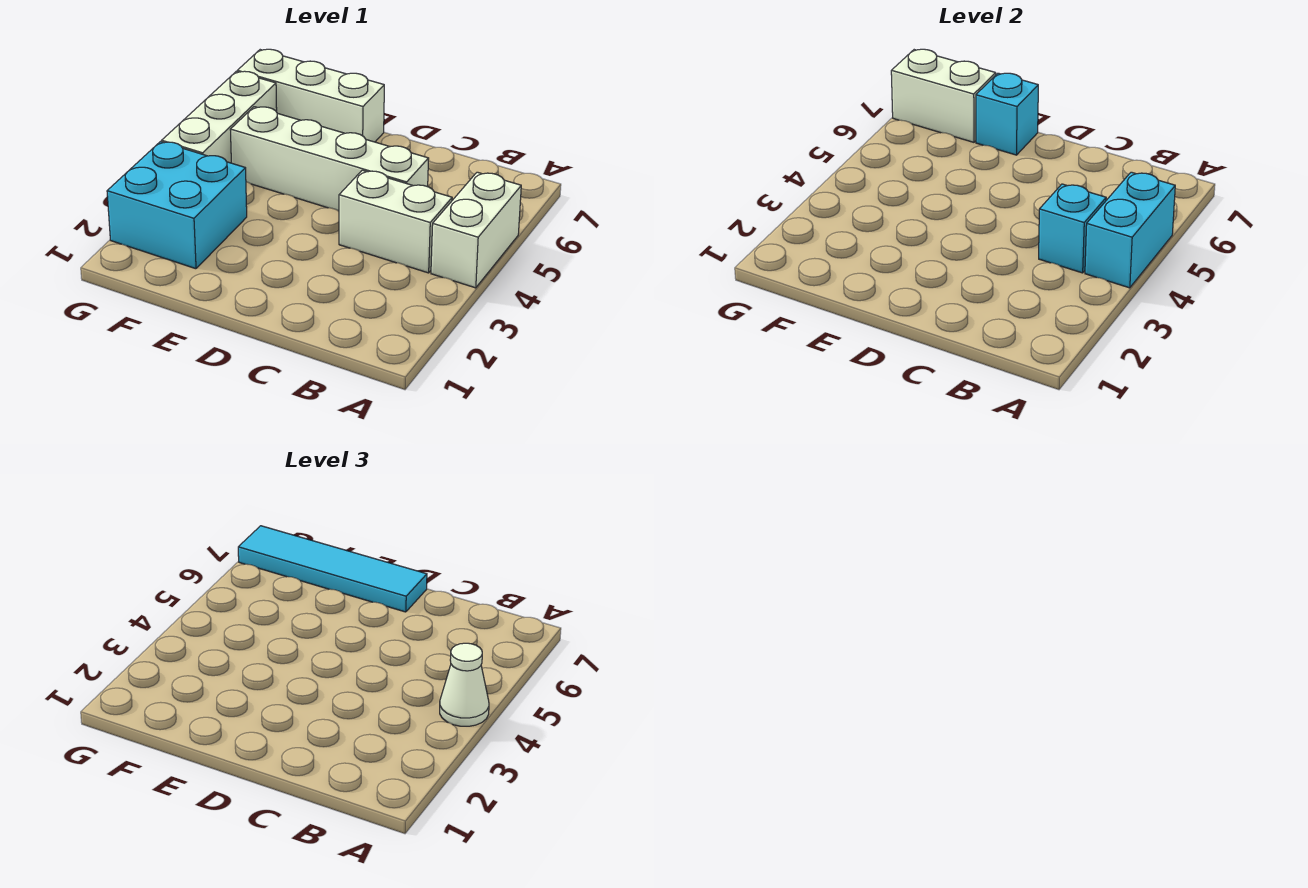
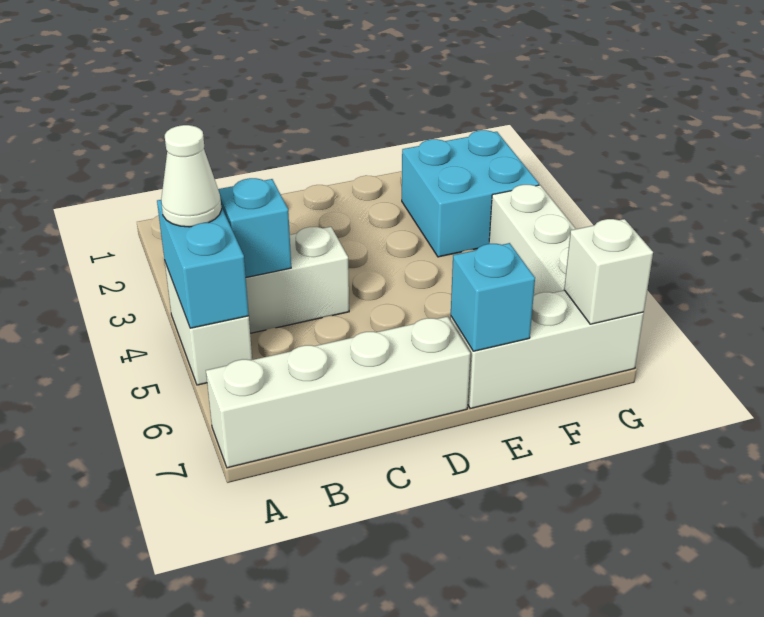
white brick C5:F5 level 1 -> white brick A7:D7 level 1
cyan tile D7:G7 level 3 -> none
white brick F7:G7 level 2 -> white brick G7 level 2

